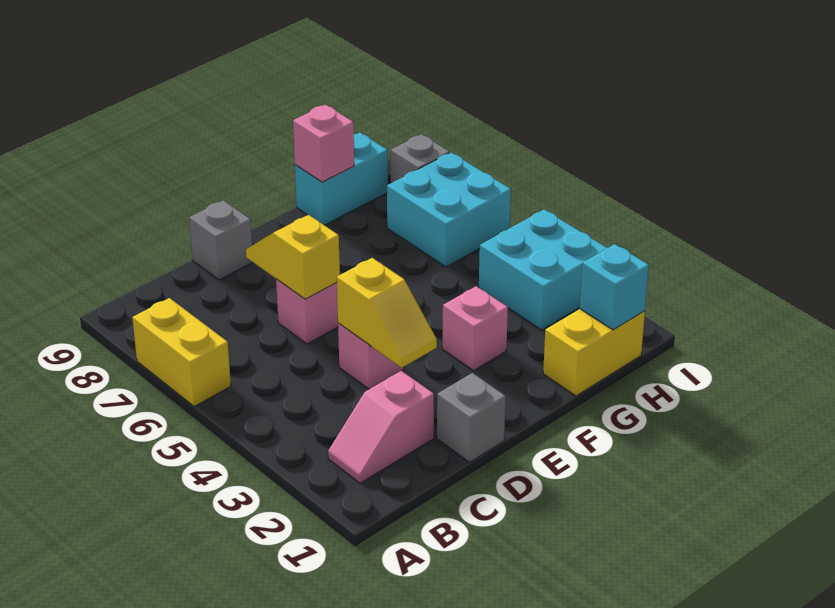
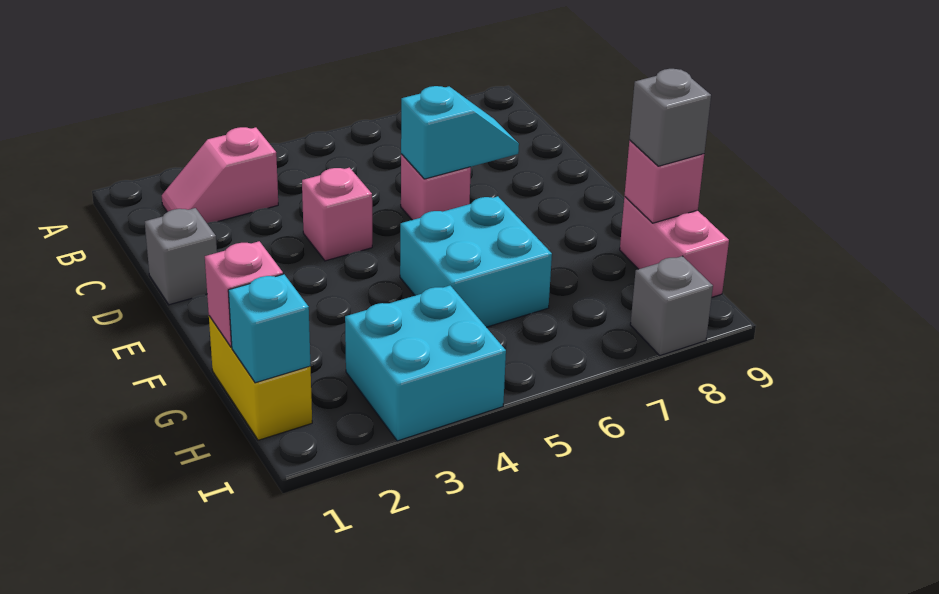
yellow brick A6:A7 level 1 -> none
pink slope B2:C2 level 1 top C -> pink slope B2:B3 level 1 top 3
yellow slope D3:D4 level 2 top 4 -> none
yellow slope D6:D7 level 2 top 6 -> cyan slope D6:D7 level 2 top 6
grey brick D9 level 1 -> grey brick G9 level 3
pink brick F3 level 1 -> pink brick G1 level 2
cyan brick G9:H9 level 1 -> pink brick G9:H9 level 1
cyan brick H6:I7 level 1 -> cyan brick F5:G6 level 1

